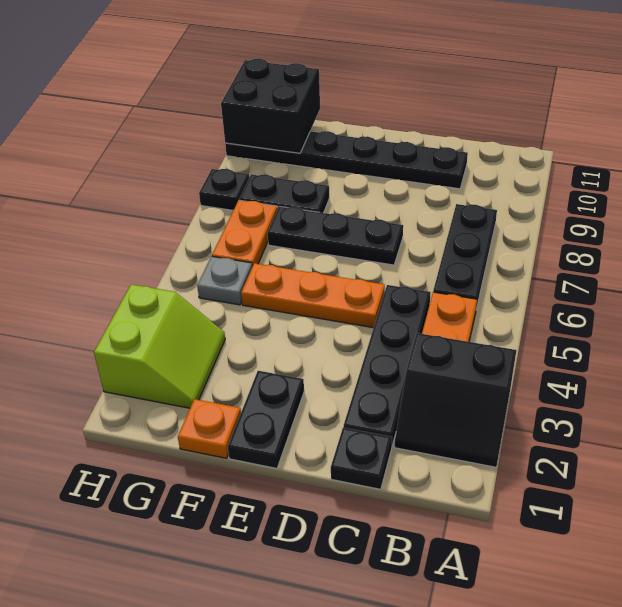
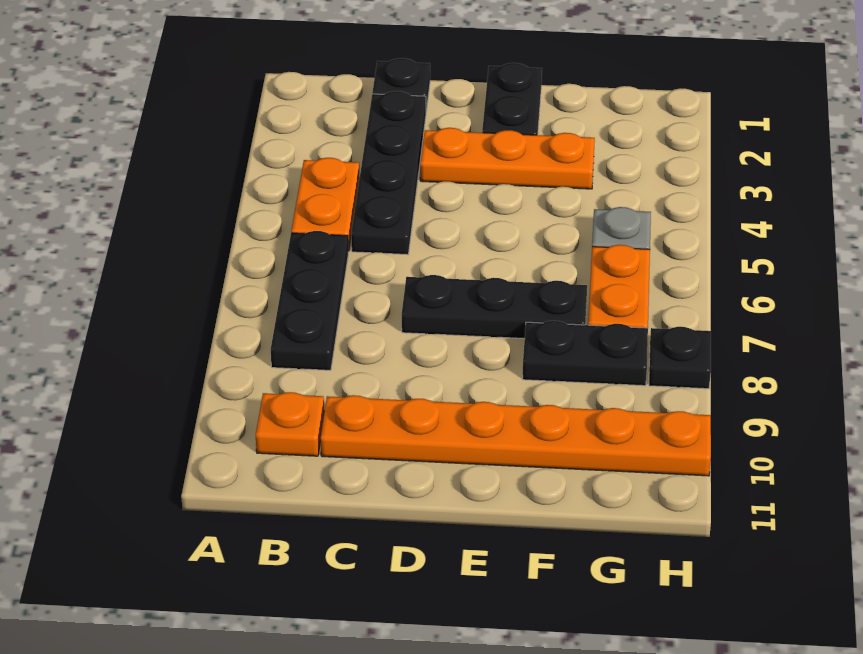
black slope A2:B3 level 1 top 3 -> none
black plate C10:H10 level 1 -> orange plate C10:H10 level 1
orange plate D5:F5 level 1 -> orange plate D3:F3 level 1
orange plate F1 level 1 -> orange plate B10 level 1
lime slope G2:H3 level 1 top H -> none
black brick G10:H11 level 2 -> none

